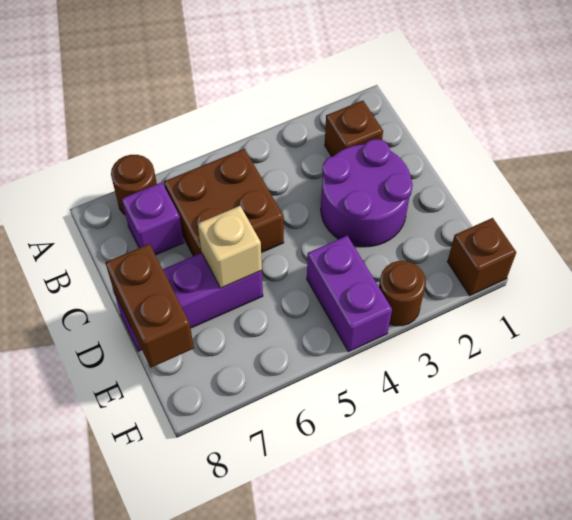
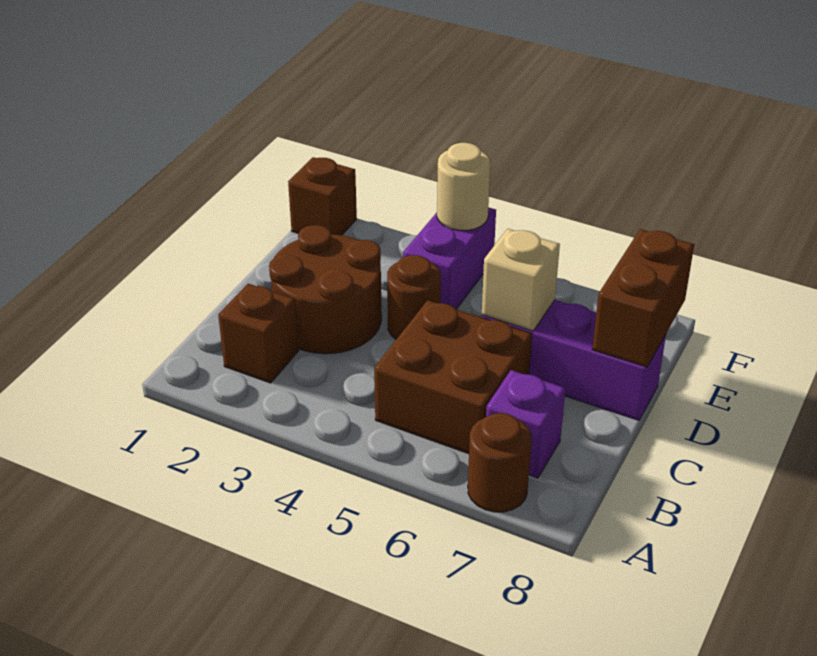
purple round brick C2:D3 level 1 -> brown round brick C2:D3 level 1
brown round brick F3 level 1 -> brown round brick D4 level 1
none -> tan round brick F4 level 2

